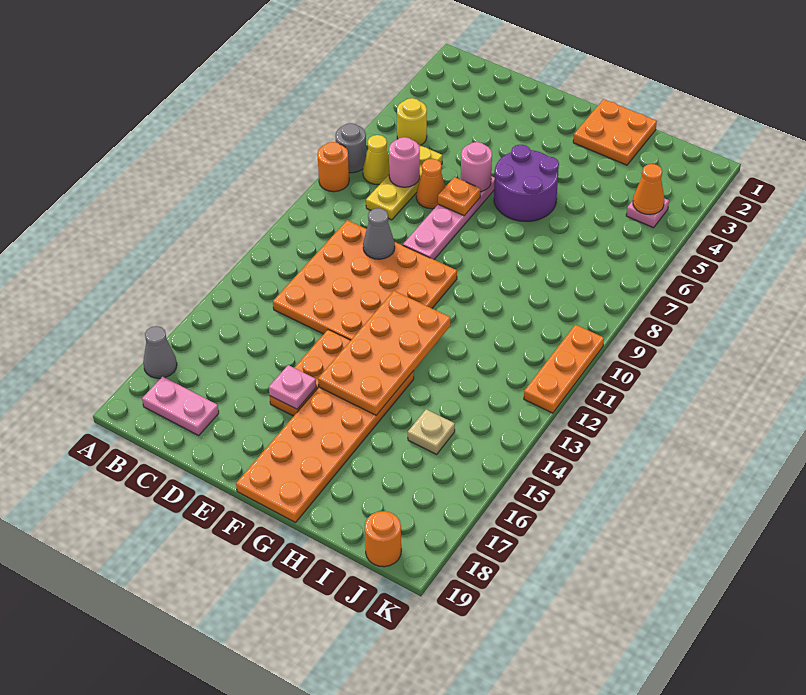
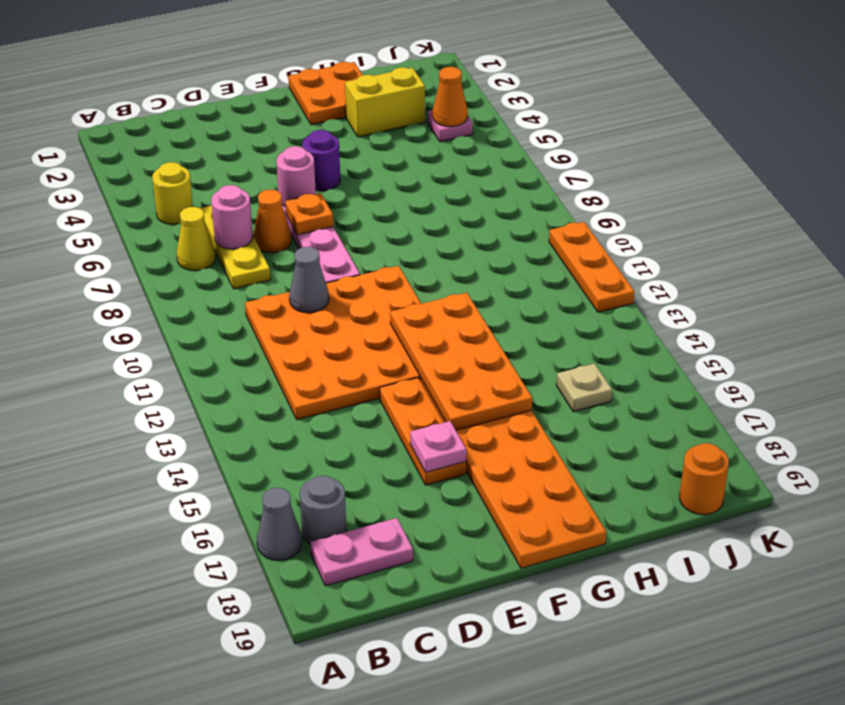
grey round brick A7 level 1 -> grey round brick B17 level 1
orange round brick A8 level 1 -> none
purple round brick F5:G6 level 1 -> purple round brick F5 level 1
none -> yellow brick H3:I3 level 1

